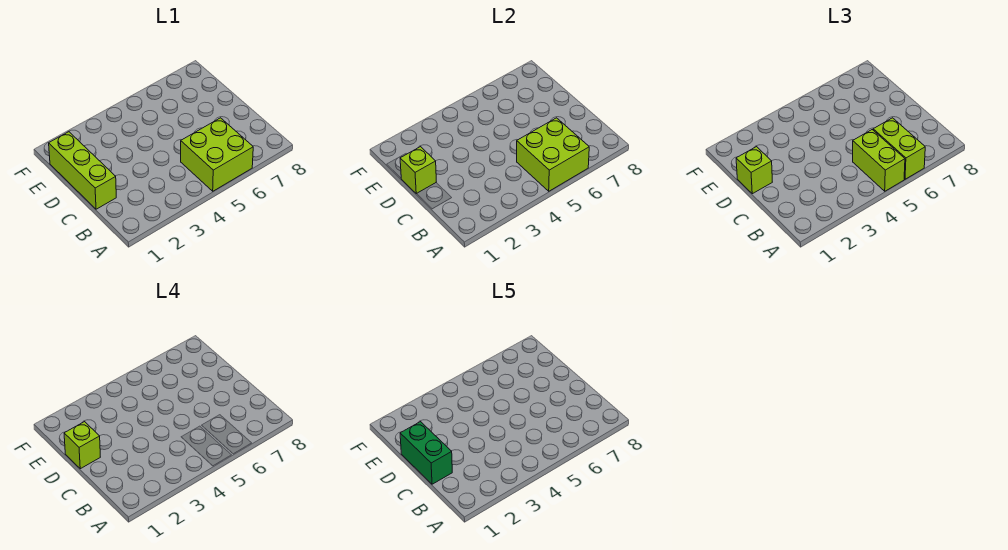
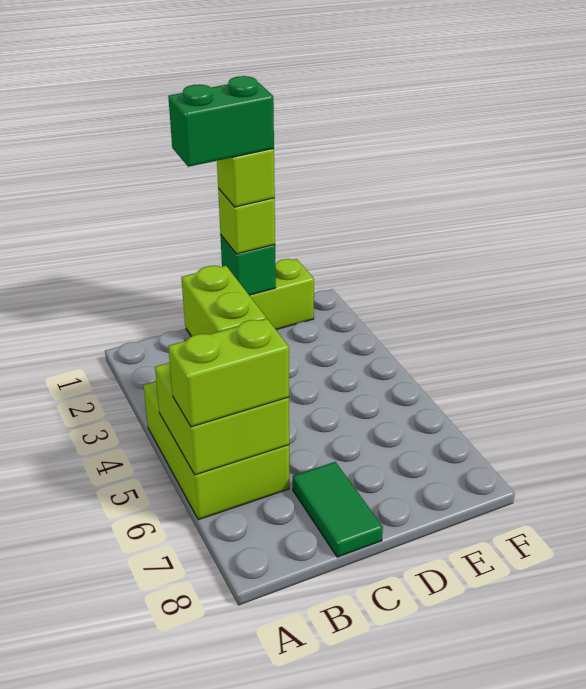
lime brick A5:B6 level 1 -> lime brick A4:B6 level 1
lime brick A5:B5 level 3 -> lime brick B4:B5 level 3
none -> green tile C7:C8 level 1
lime brick D1 level 2 -> green brick D1 level 2

